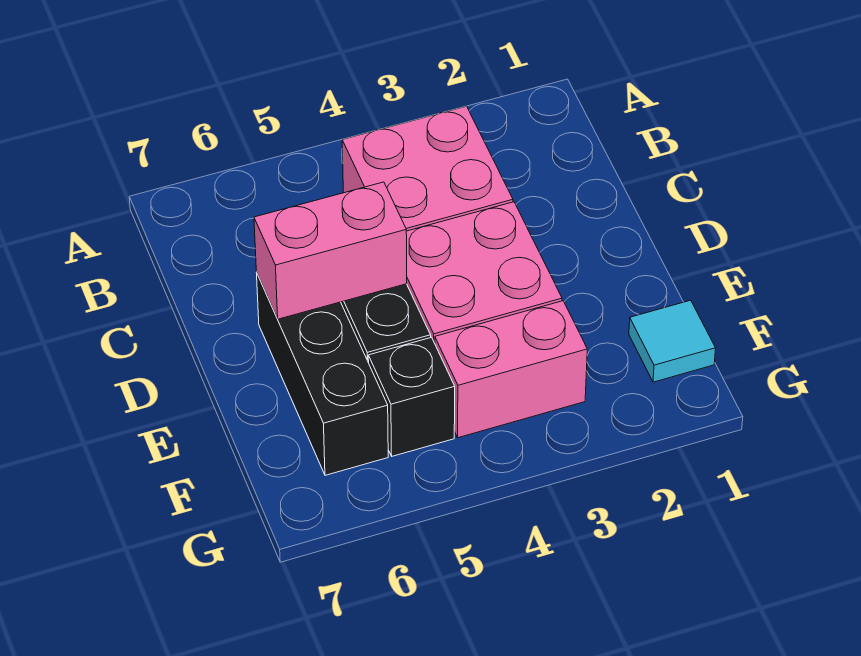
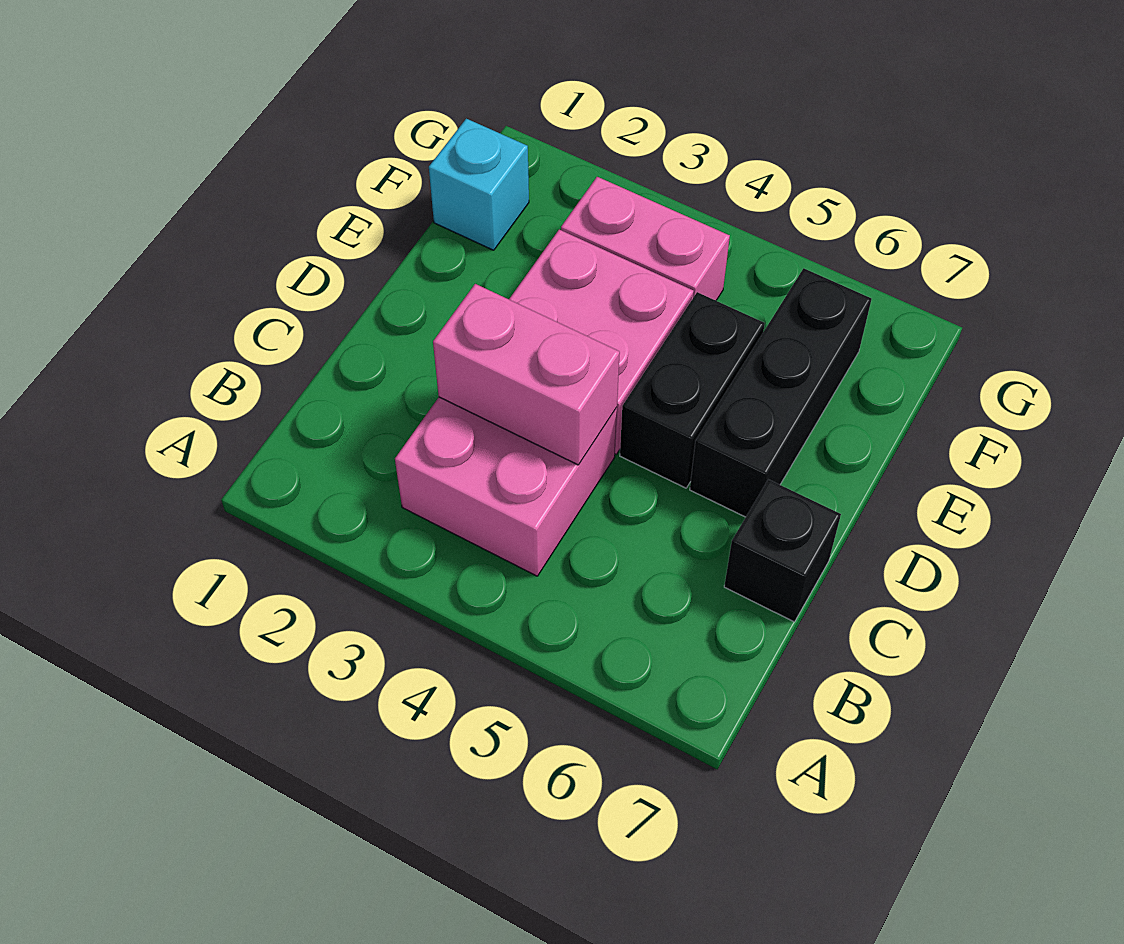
pink brick D5:D6 level 2 -> pink brick C3:C4 level 2
cyan tile F1 level 1 -> cyan brick F1 level 1
black brick F5 level 1 -> black brick C7 level 1

